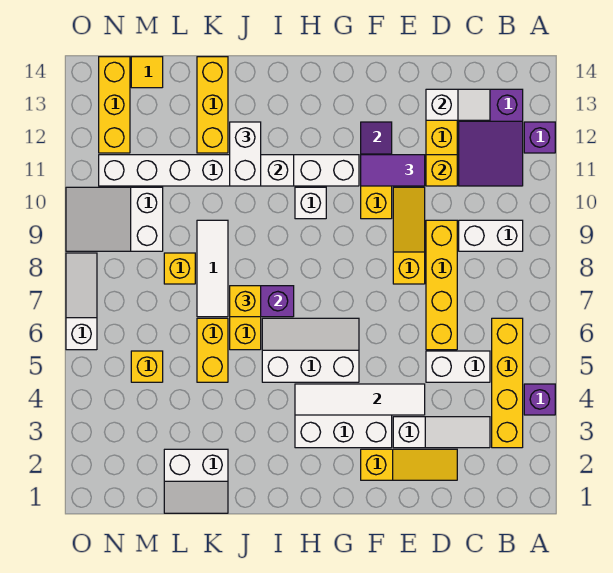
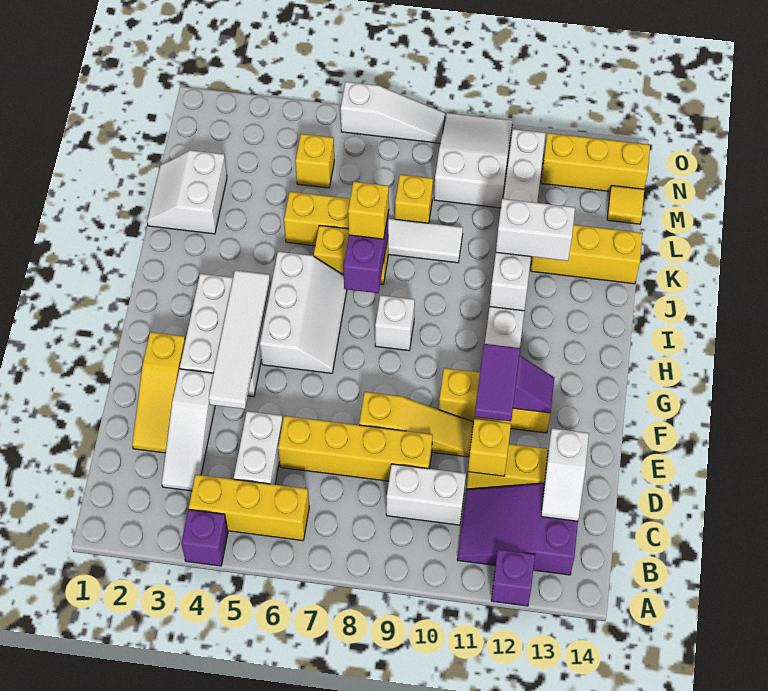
yellow brick B3:B6 level 1 -> yellow brick B4:B6 level 1
white brick B9:C9 level 1 -> white brick C9:C10 level 1
white brick H10 level 1 -> white brick H8 level 1

